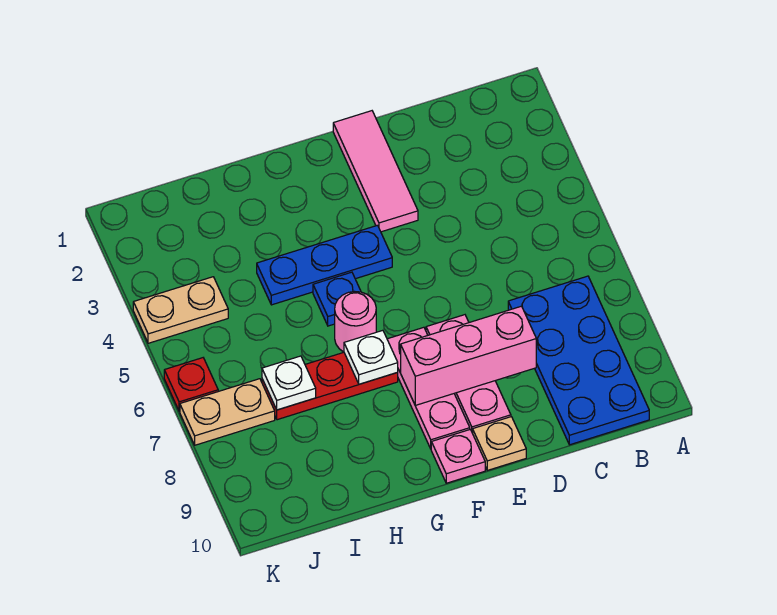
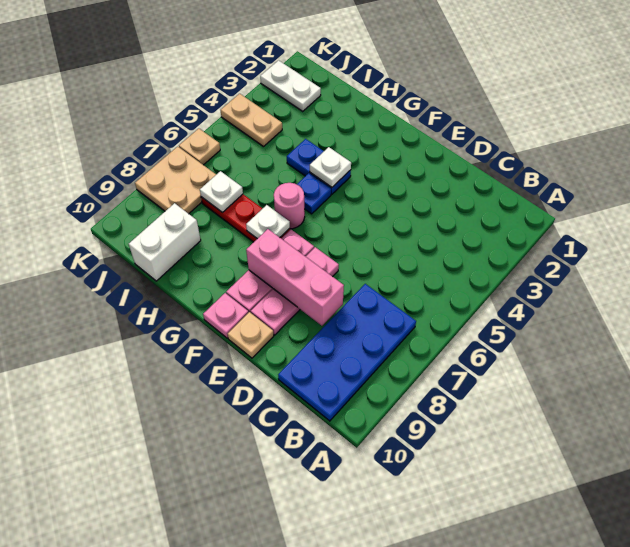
pink tile E1:E3 level 1 -> none
blue plate F4:H4 level 1 -> blue plate G4:H4 level 1
none -> white plate G4 level 2
none -> white brick I9:I10 level 1
none -> white plate J2:K2 level 1
tan plate J7:K7 level 1 -> tan plate J7:K8 level 1
red plate K6 level 1 -> tan plate K6 level 1

